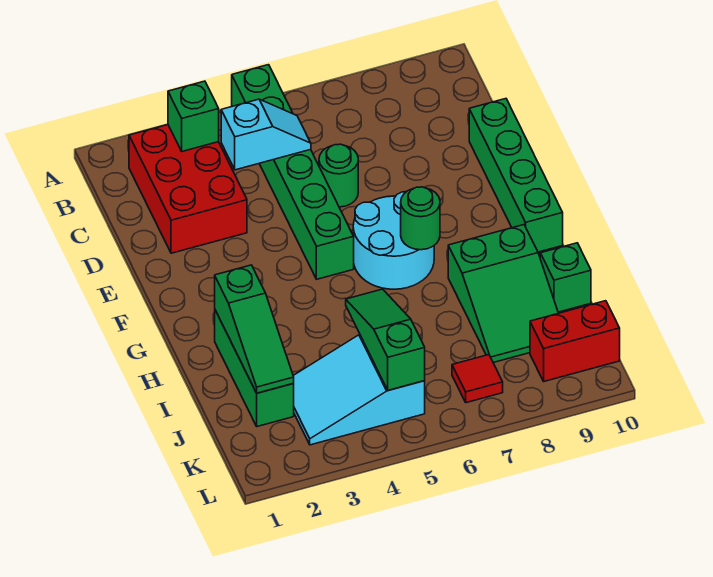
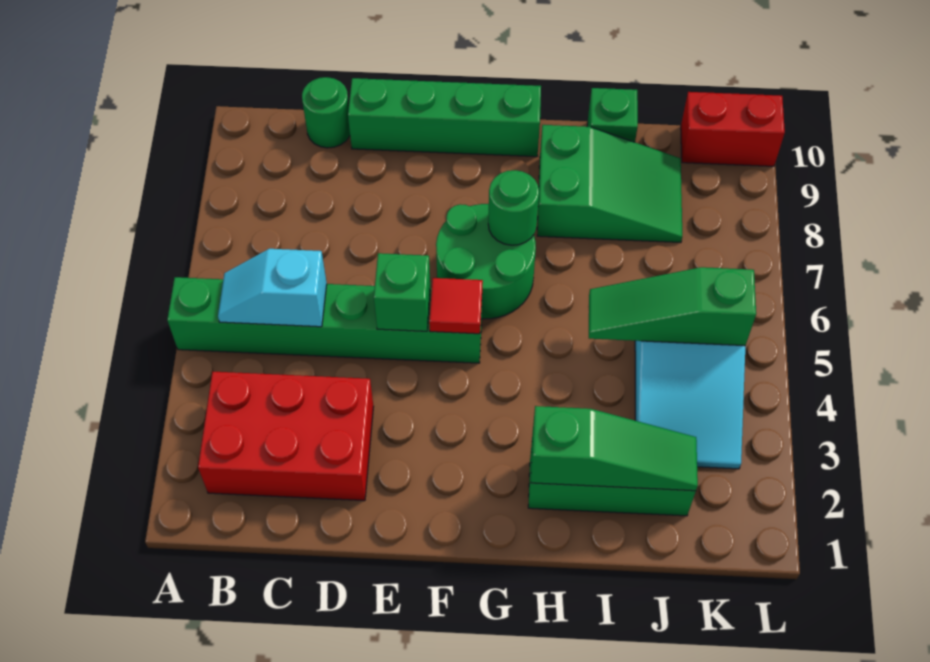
green brick B3 level 2 -> green brick E5 level 2
cyan slope C4:C5 level 2 top 4 -> cyan slope B5:C5 level 2 top C
green round brick D6 level 1 -> green round brick C10 level 1
cyan round brick F6:G7 level 1 -> green round brick F6:G7 level 1
red tile K7 level 1 -> red tile F5 level 2
red brick K9:K10 level 1 -> red brick K10:L10 level 1

